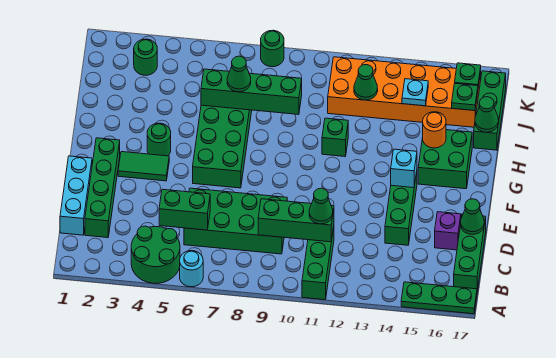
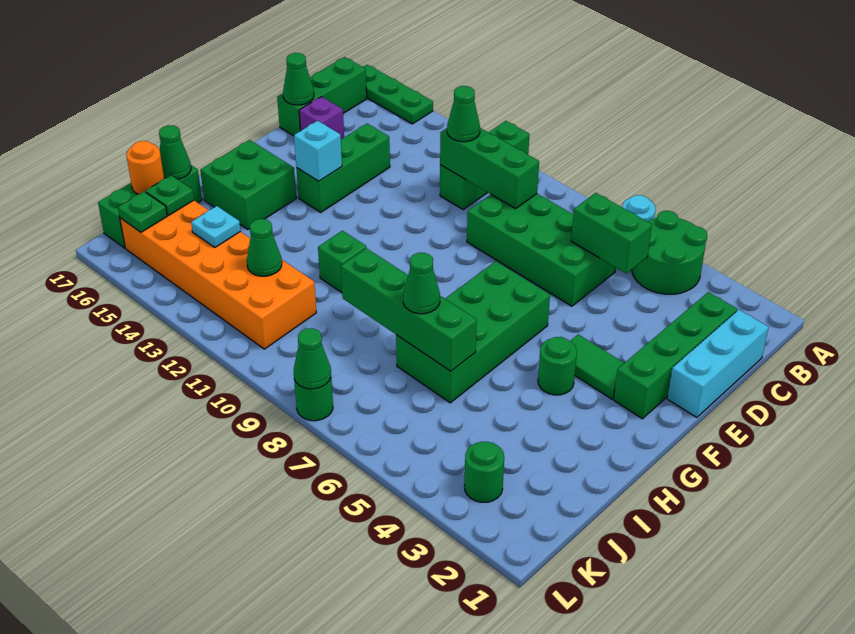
orange round brick H15 level 2 -> orange round brick J17 level 2
none -> green cone L8 level 2

